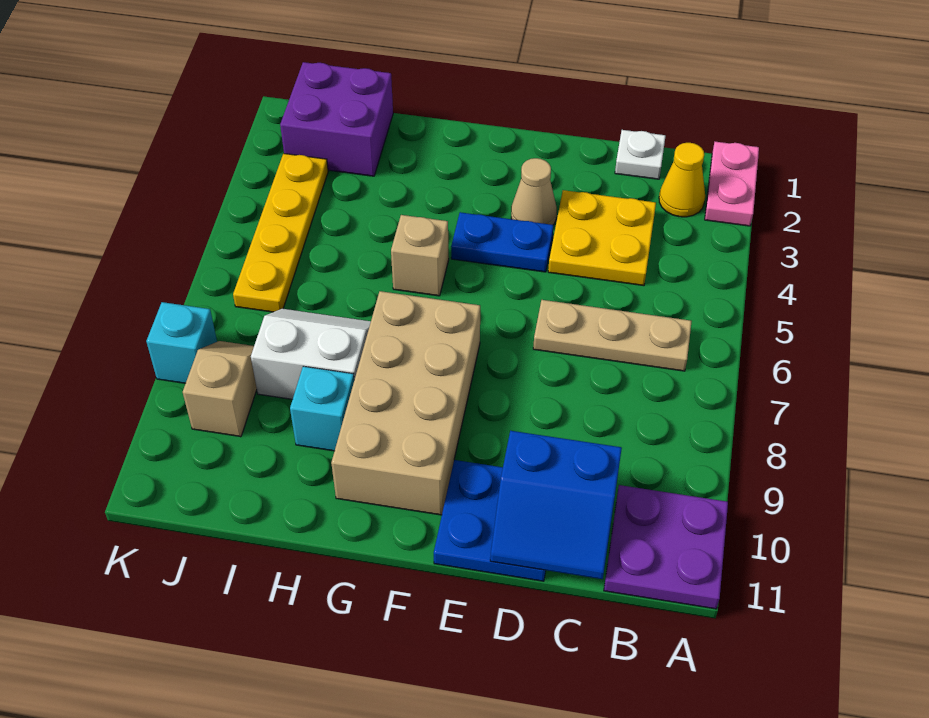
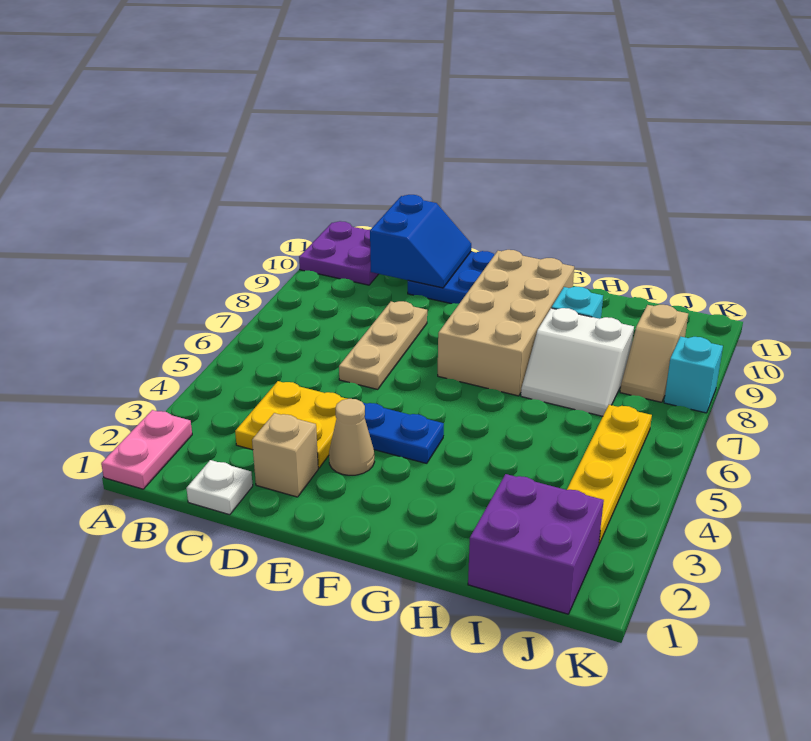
yellow cone B2 level 1 -> none
tan plate B6:D6 level 1 -> tan plate D6:D8 level 1
blue slope C10:D11 level 2 top 10 -> blue slope C10:D11 level 2 top C
tan brick G5 level 1 -> tan brick D2 level 1

